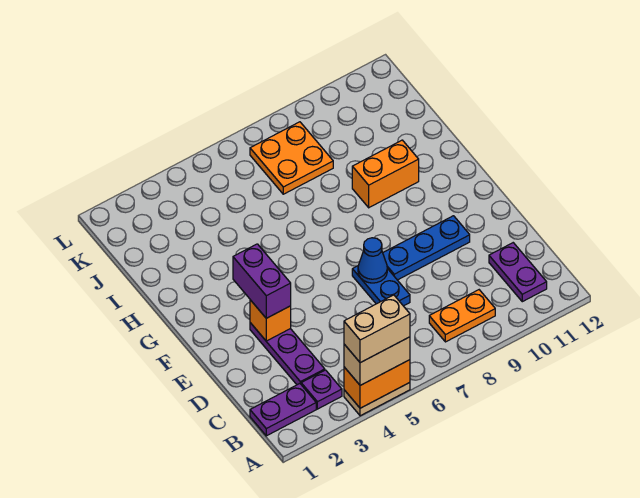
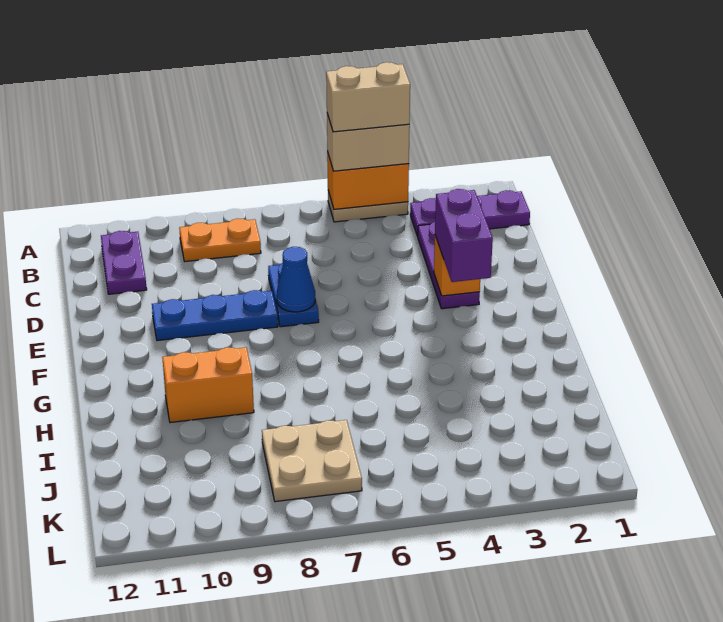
orange plate J7:K8 level 1 -> tan plate J7:K8 level 1

